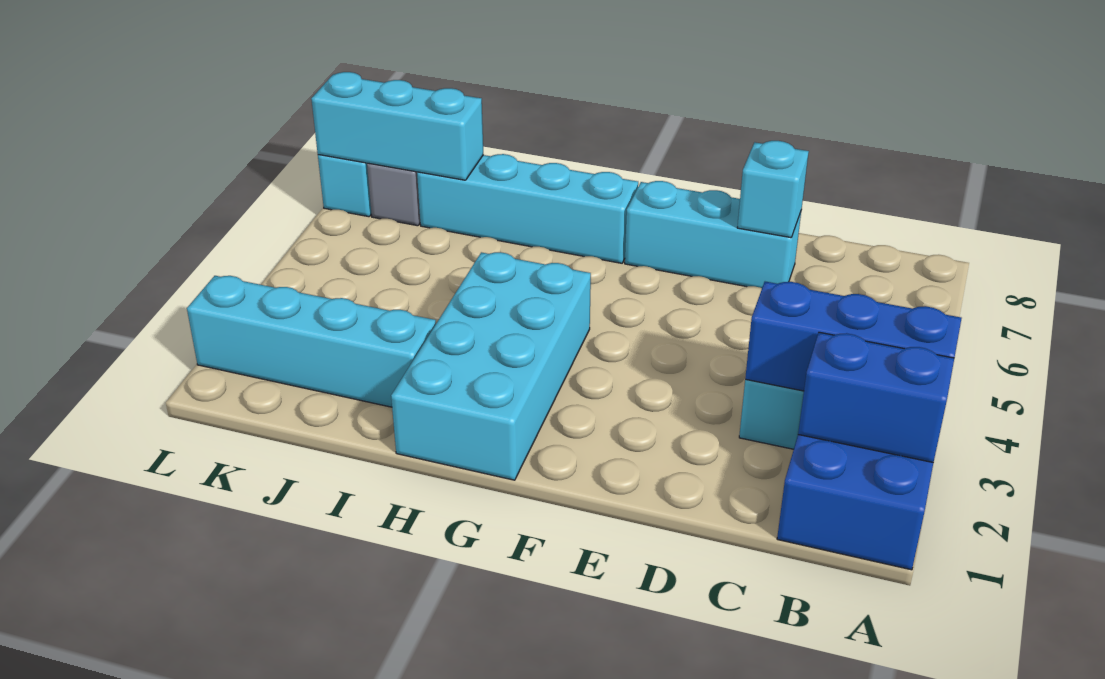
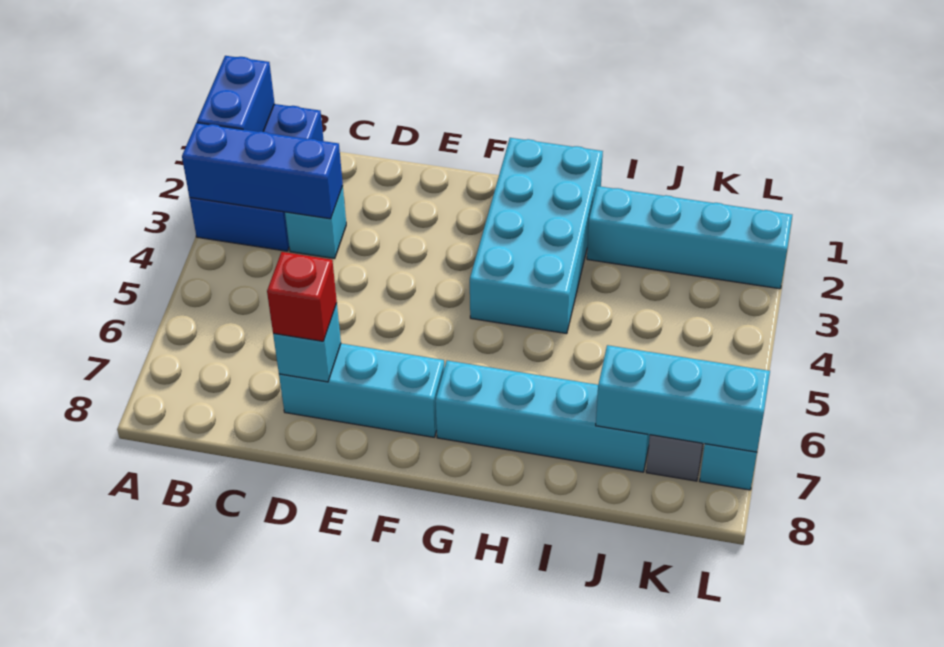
blue brick A2:B2 level 2 -> blue brick A1:A2 level 2
none -> red brick D7 level 3

